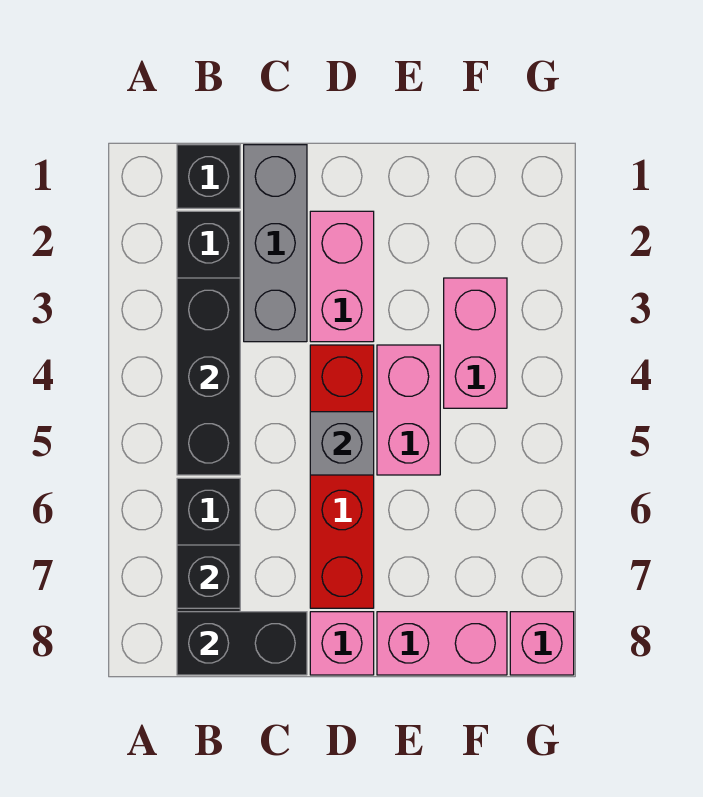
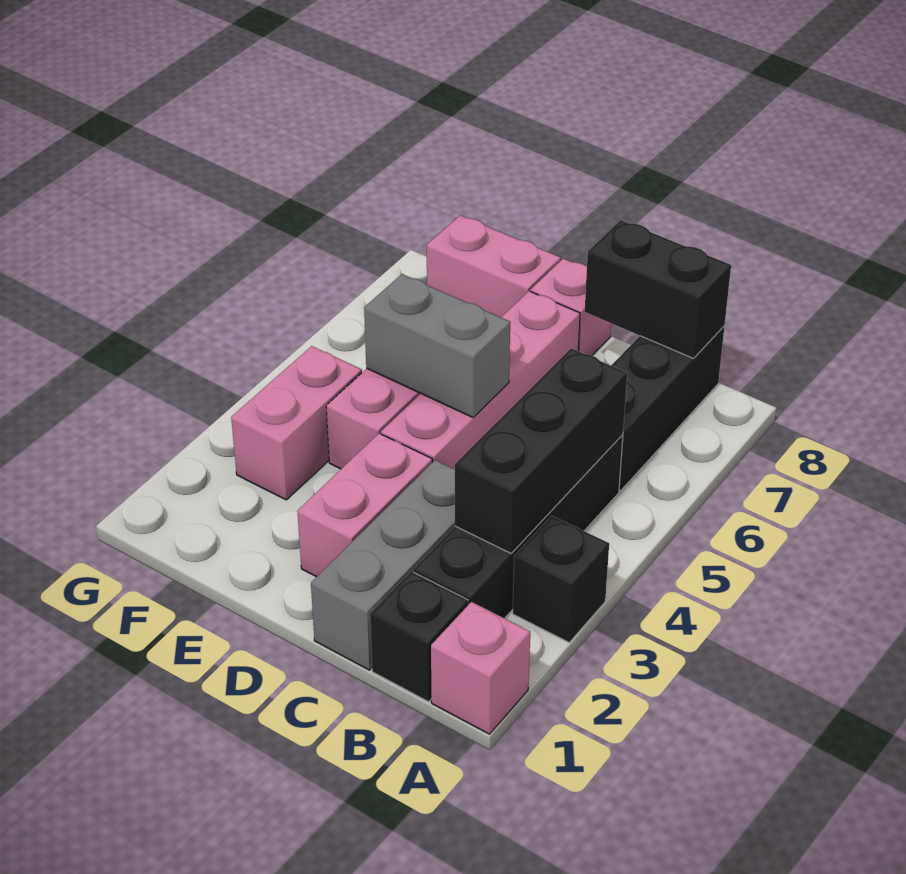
black brick B7 level 2 -> black brick A3 level 1
red brick D4:D7 level 1 -> pink brick D4:D7 level 1
grey brick D5 level 2 -> grey brick D5:E5 level 2
pink brick G8 level 1 -> pink brick A1 level 1

